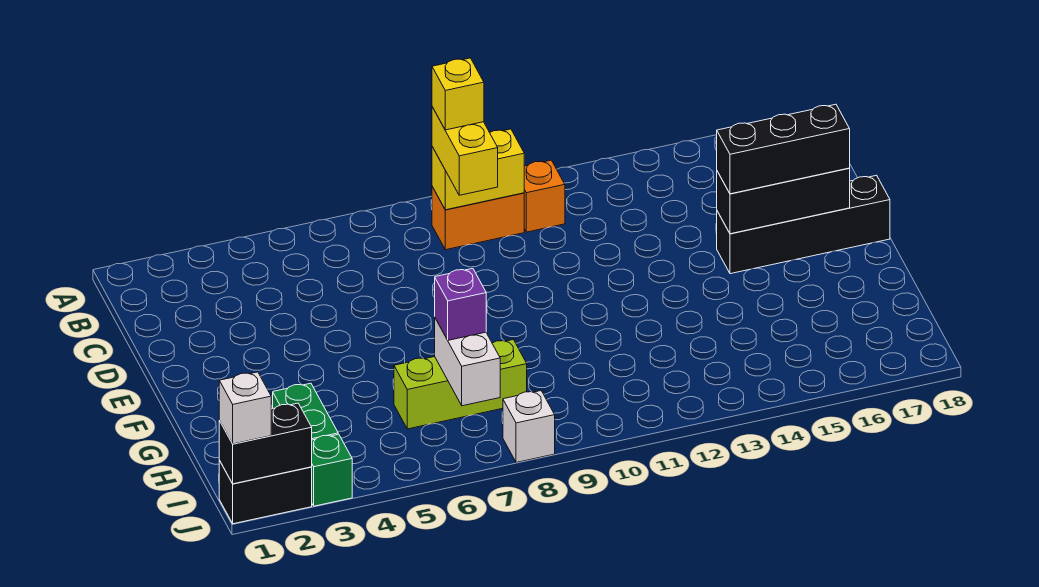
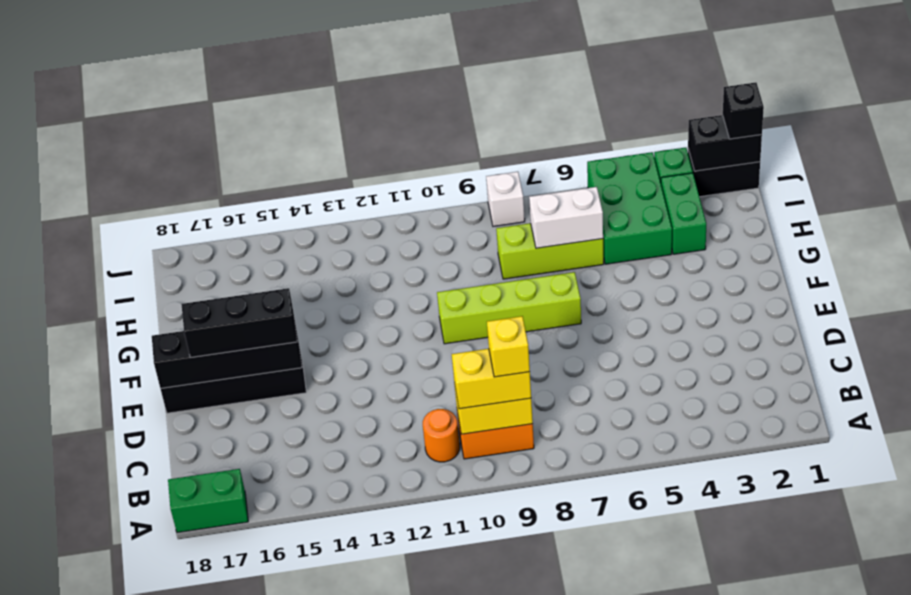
none -> green brick A17:A18 level 1
yellow brick B9:C9 level 3 -> yellow brick B9:B10 level 3
orange brick B11 level 1 -> orange round brick B11 level 1
black brick E15:E17 level 2 -> black brick E15:E18 level 2
none -> lime brick F7:F10 level 1
none -> green brick H4:J5 level 1
white brick H7:I7 level 2 -> white brick H6:H7 level 2
purple brick H7 level 3 -> none
white brick J1 level 3 -> black brick J1 level 3

